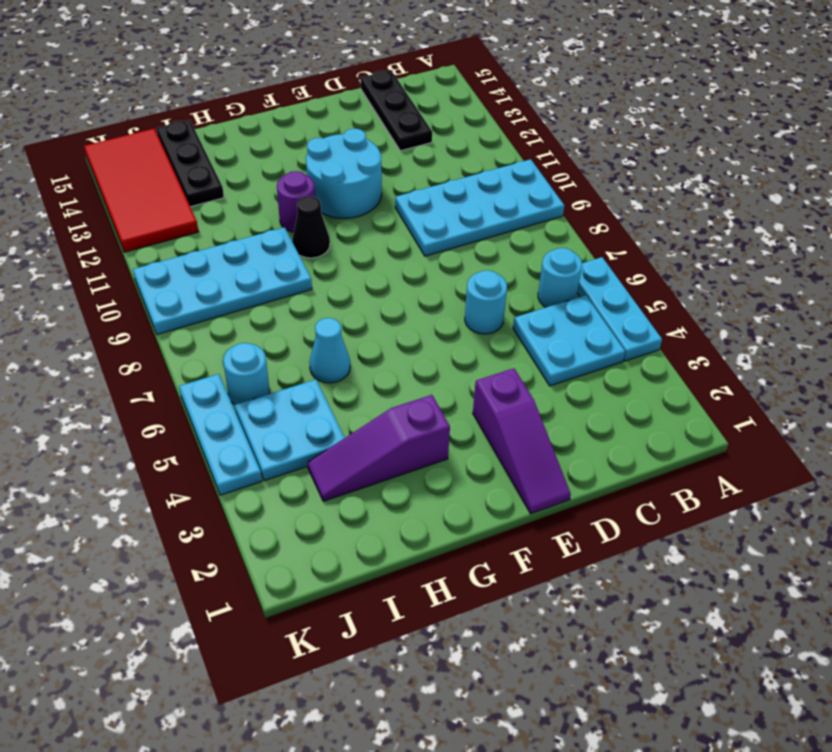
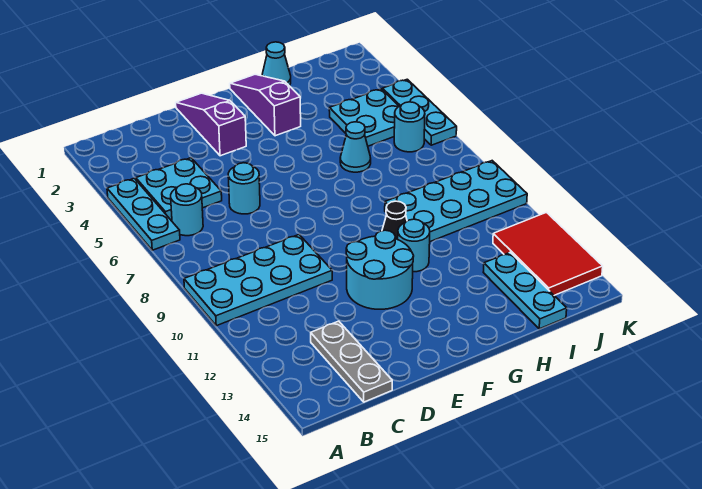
black plate C13:C15 level 1 -> grey plate C13:C15 level 1
purple slope G3:I3 level 1 top G -> purple slope G1:G3 level 1 top 3
purple round brick G11 level 1 -> cyan round brick G11 level 1
none -> cyan cone H1 level 1
black plate I13:I15 level 1 -> cyan plate I13:I15 level 1
red tile J12:K15 level 1 -> red tile J12:K14 level 1

